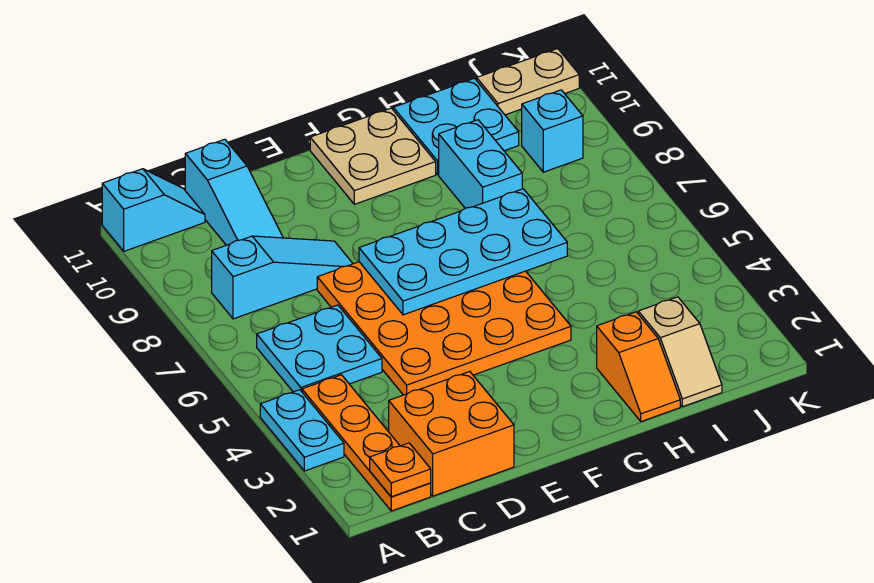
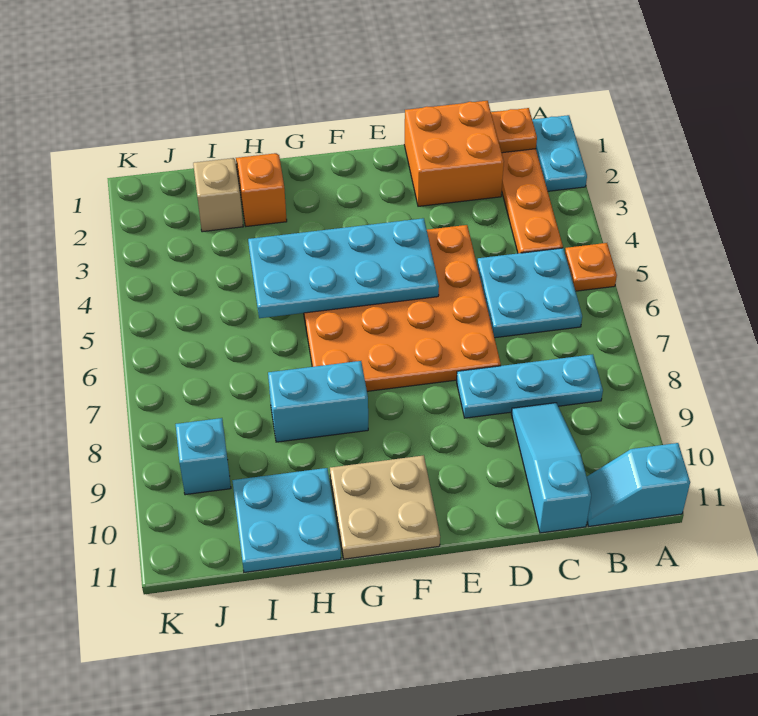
cyan plate A3:A4 level 1 -> cyan plate A1:A2 level 1
none -> orange plate A5 level 1
cyan slope B8:D8 level 1 top B -> cyan plate B8:D8 level 1
cyan plate E6:H7 level 2 -> cyan plate E4:H5 level 2
cyan brick H8:H9 level 1 -> cyan brick G8:H8 level 1
tan plate J11:K11 level 1 -> none

